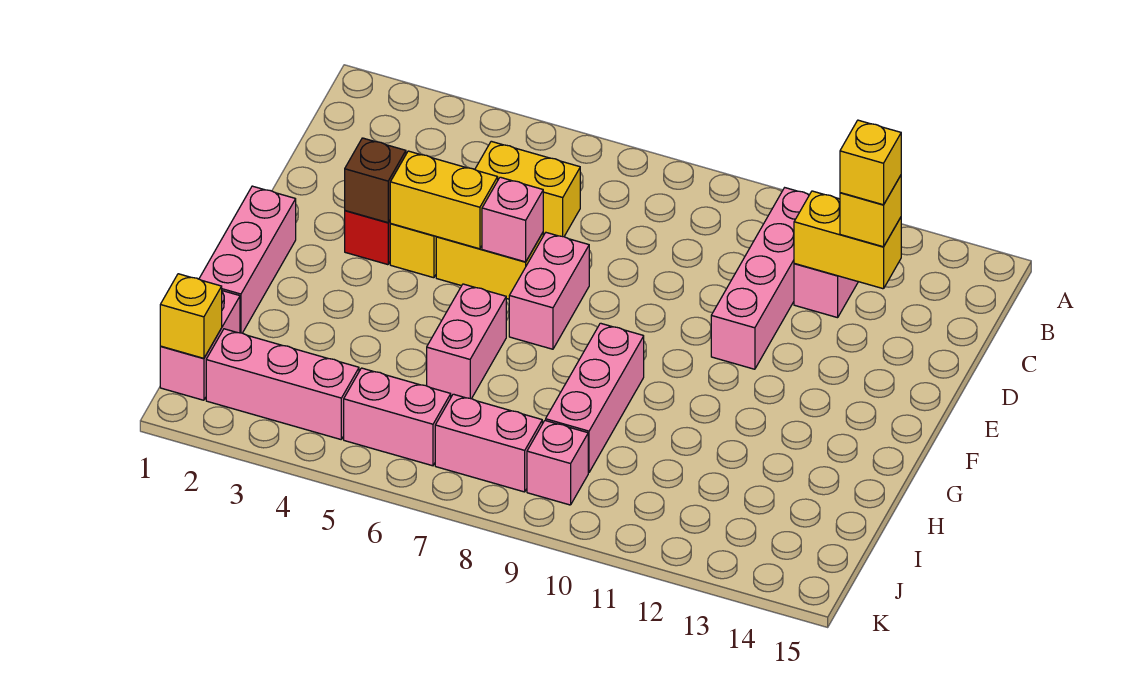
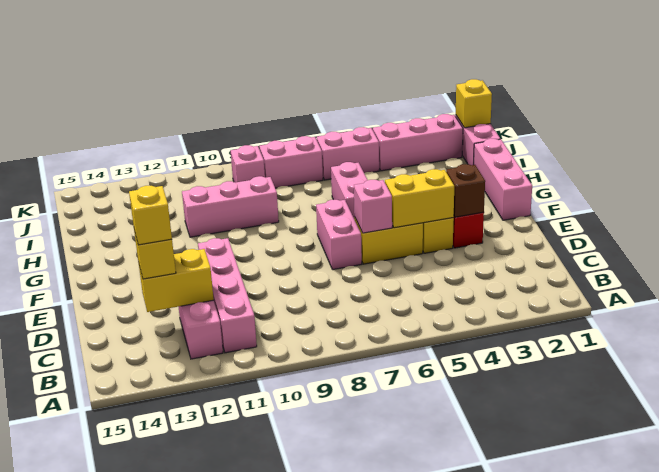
yellow brick C5:C6 level 1 -> none
pink brick G9:I9 level 1 -> pink brick H9:H11 level 1

